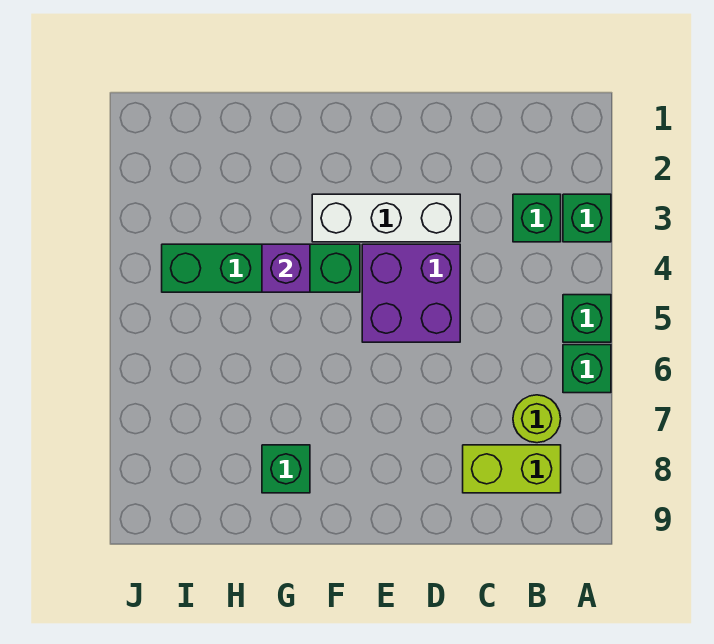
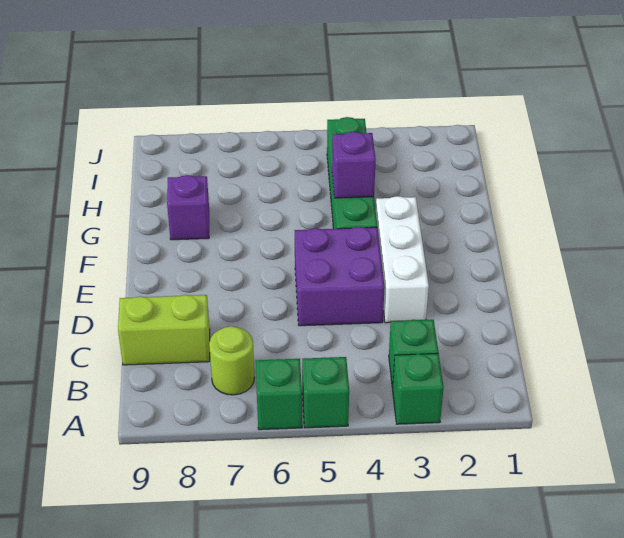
lime brick B8:C8 level 1 -> lime brick C8:C9 level 1
green brick G8 level 1 -> purple brick G8 level 1

